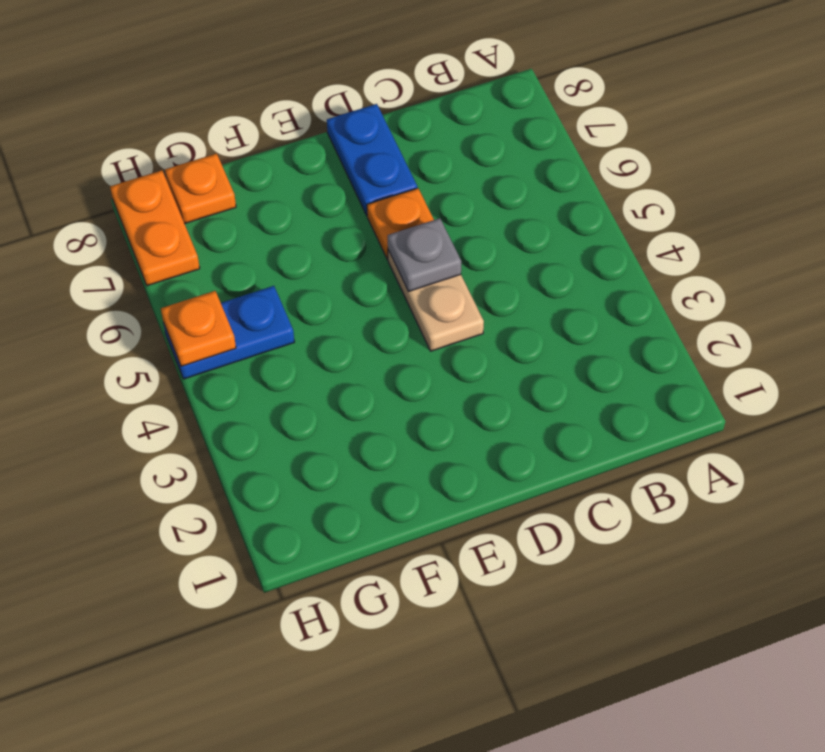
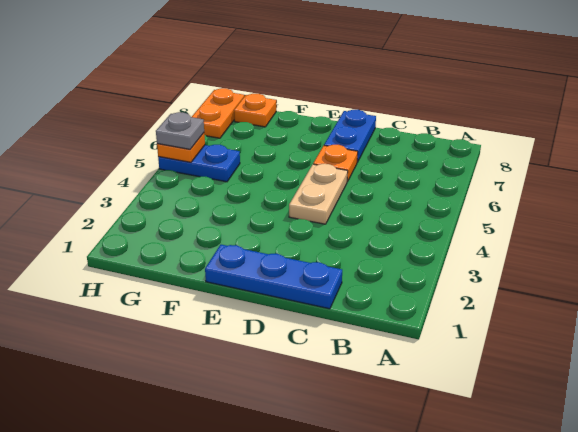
none -> blue plate C1:E1 level 1
grey plate D5 level 2 -> grey plate H5 level 3

